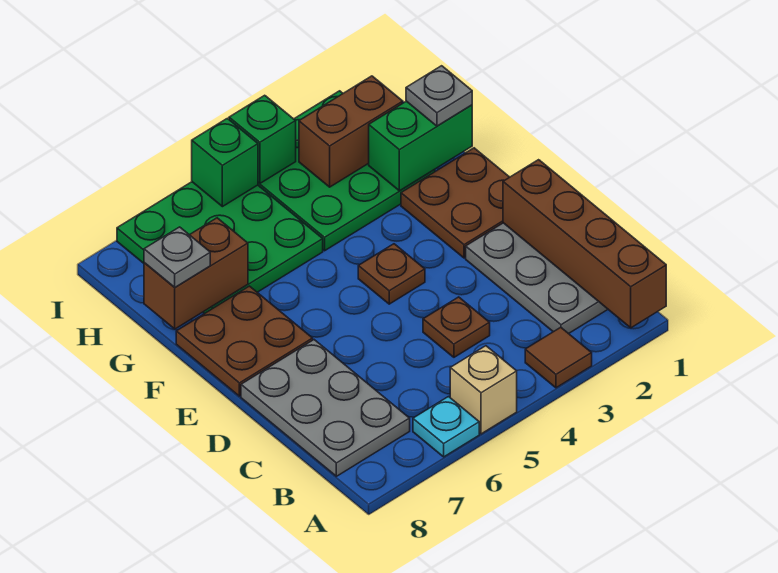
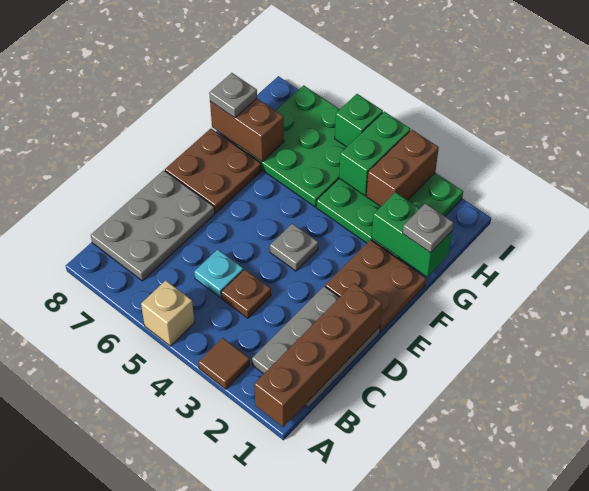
cyan plate A6 level 1 -> cyan plate C5 level 1
brown plate E4 level 1 -> grey plate E4 level 1
brown brick H2:H3 level 2 -> brown brick H3:I3 level 2
green brick I4 level 2 -> green brick H4:I4 level 2

